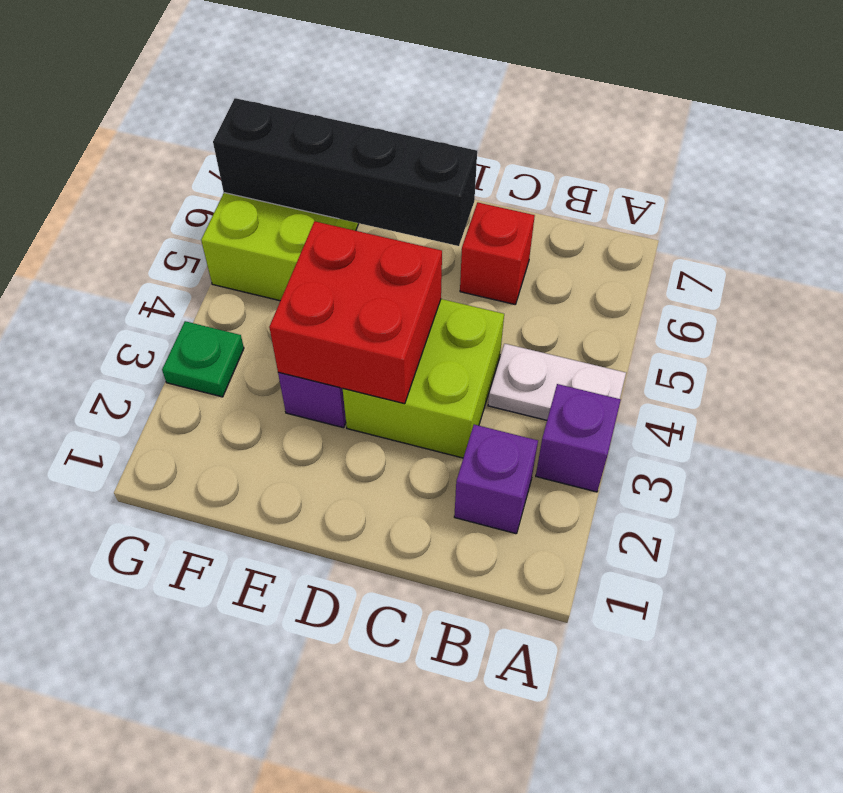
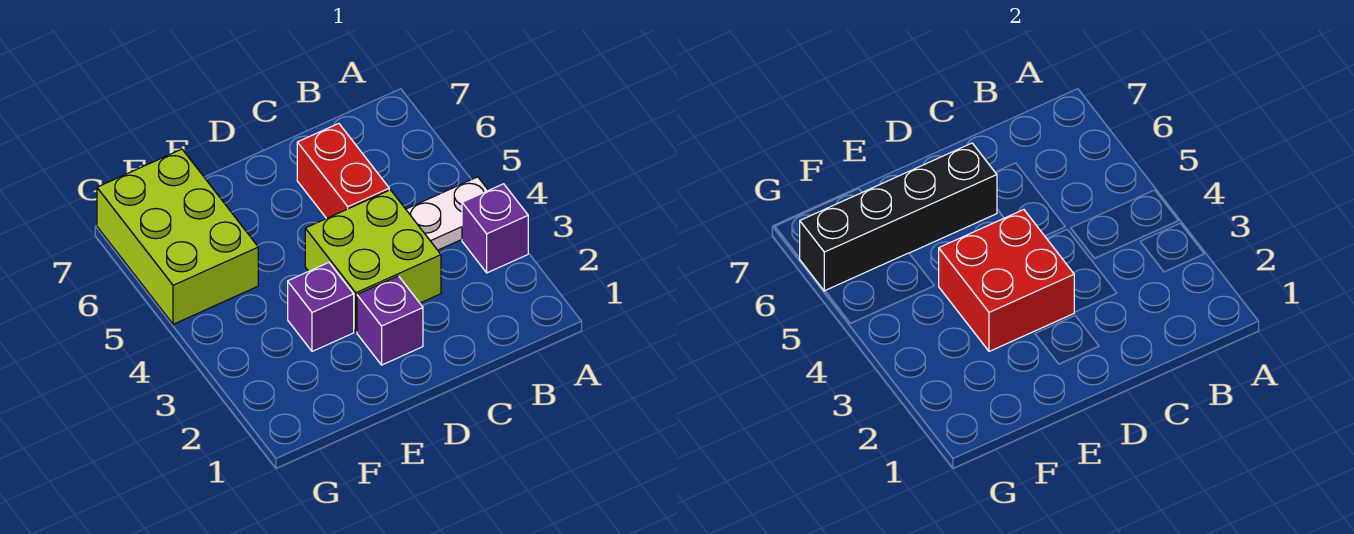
purple brick B2 level 1 -> purple brick D2 level 1
red brick C6 level 1 -> red brick C5:C6 level 1
green plate G3 level 1 -> none

